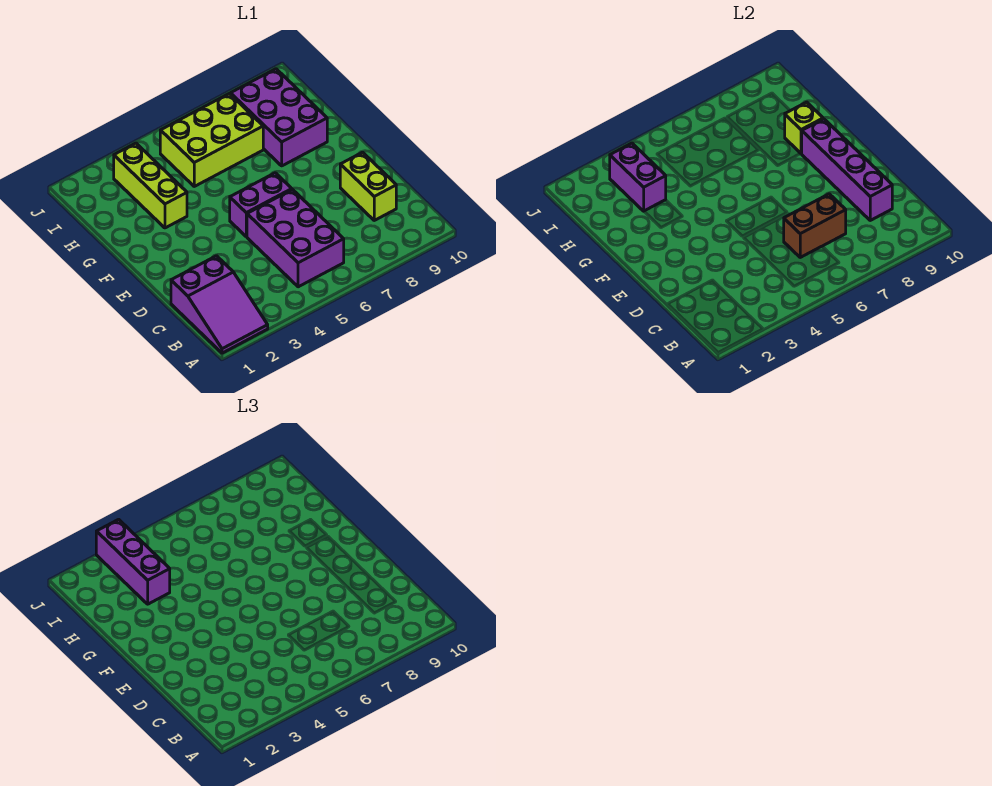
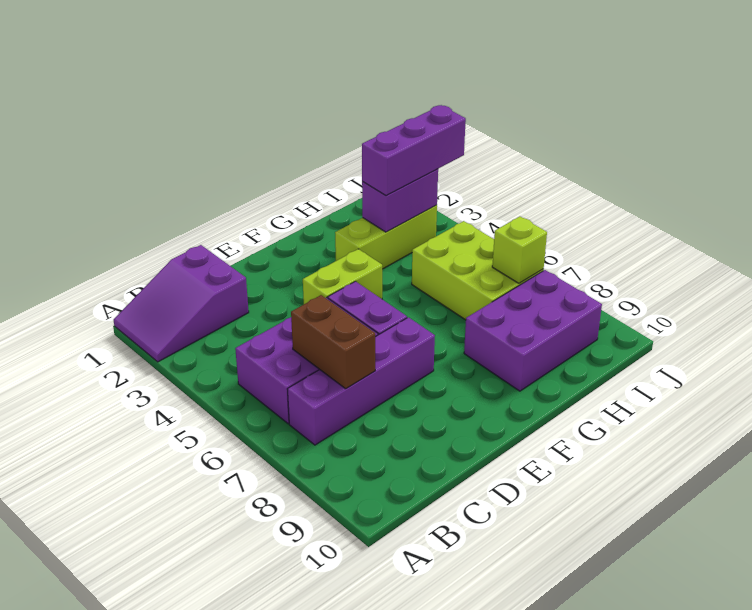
lime brick C9:D9 level 1 -> lime brick E4:F4 level 1
purple brick C9:F9 level 2 -> purple brick B7:E7 level 1
lime brick G9 level 2 -> lime brick I7 level 2

